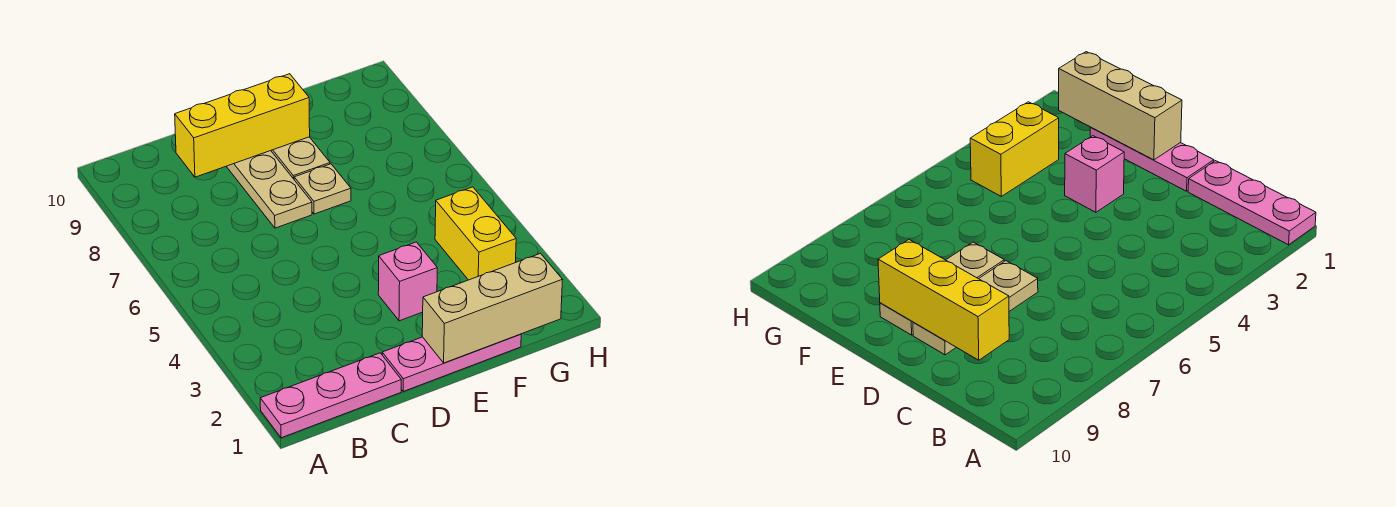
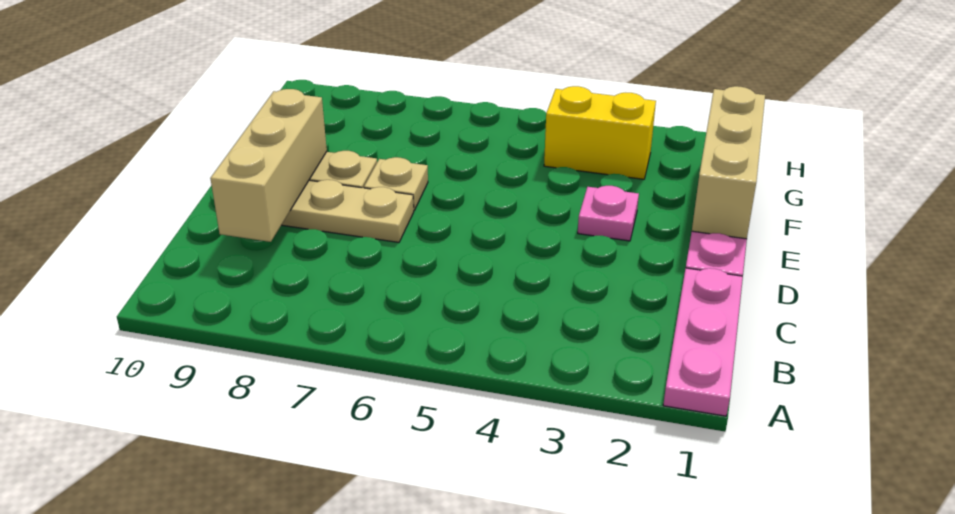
yellow brick C9:E9 level 2 -> tan brick C9:E9 level 2
pink brick E3 level 1 -> pink plate E3 level 1

